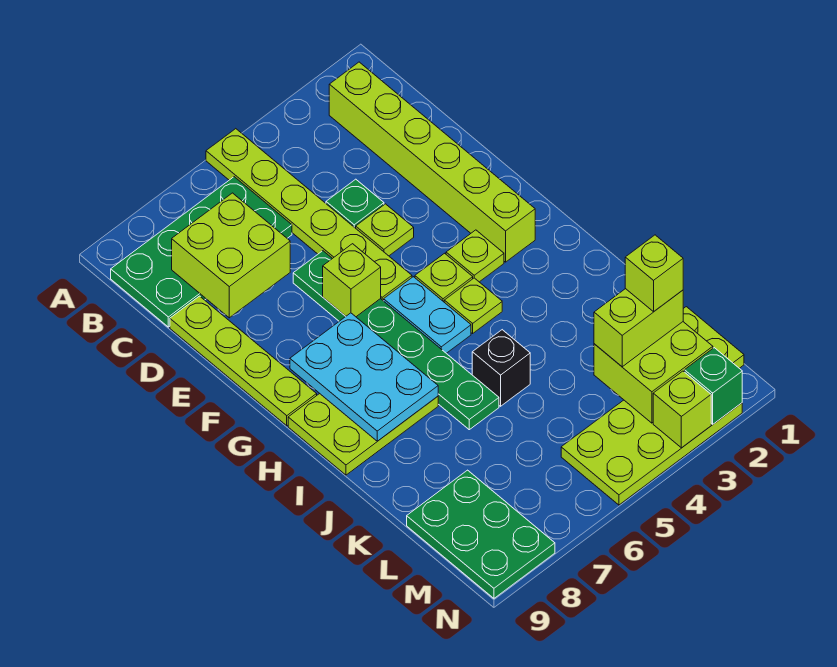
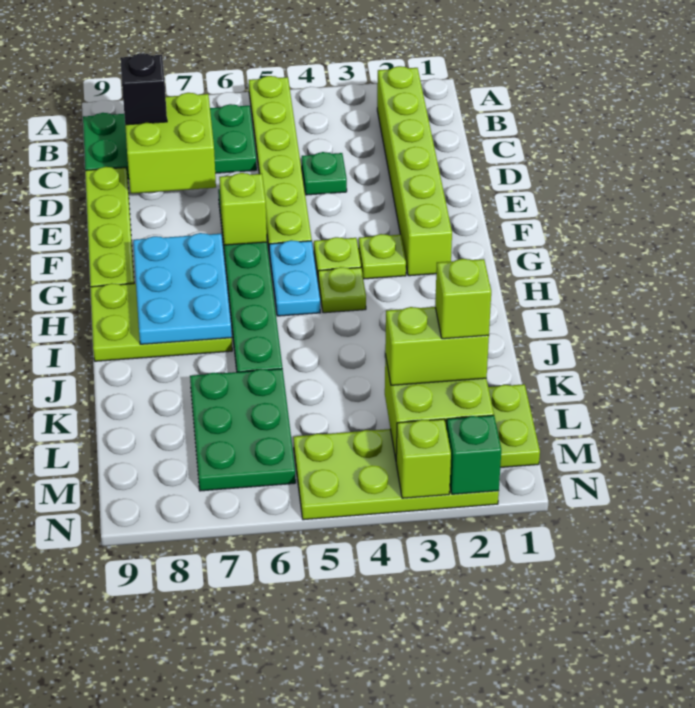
lime plate E4 level 1 -> none
black brick J5 level 1 -> black brick C8 level 3
green plate L8:N9 level 1 -> green plate K6:M7 level 1

